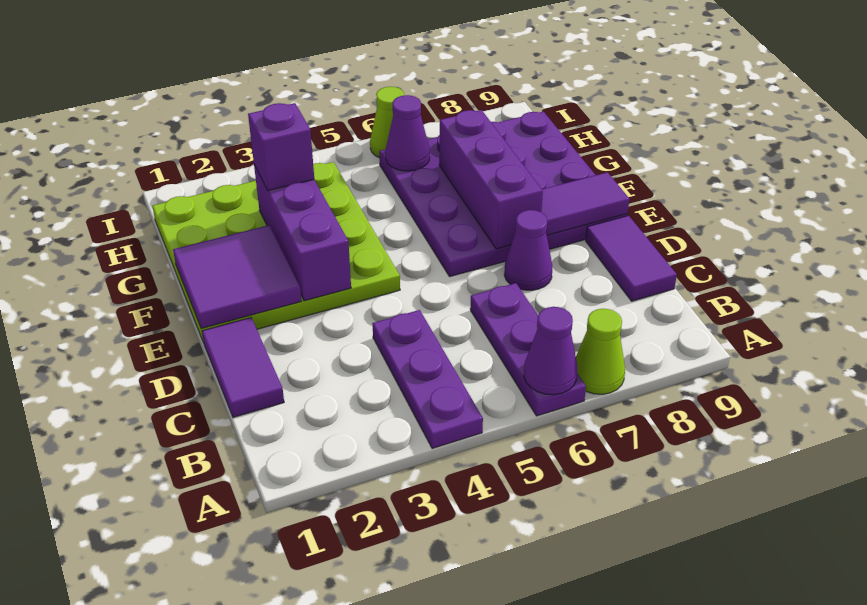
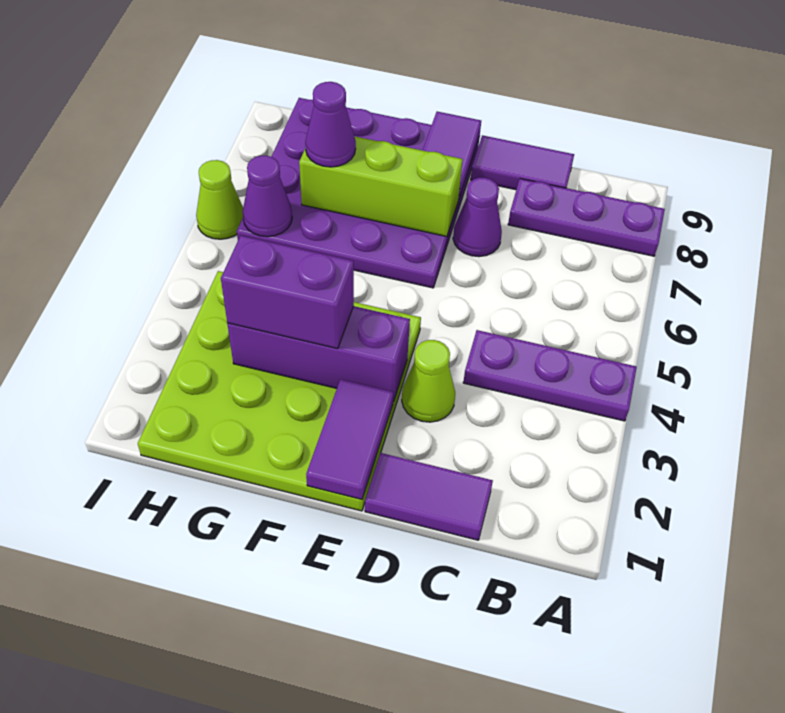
purple plate A6:C6 level 1 -> purple plate A8:C8 level 1
purple cone A6 level 2 -> purple cone G7 level 3
lime cone A7 level 1 -> lime cone D3 level 1
purple tile E1:F2 level 2 -> purple tile E1:E2 level 2
purple brick E7:G7 level 2 -> lime brick E7:G7 level 2
purple brick G3 level 3 -> purple brick F3:G3 level 3

